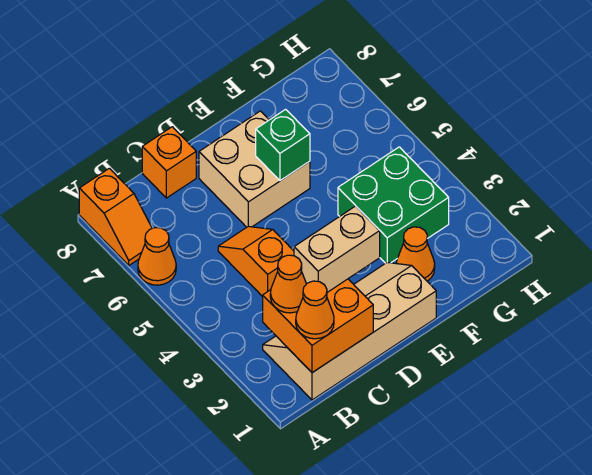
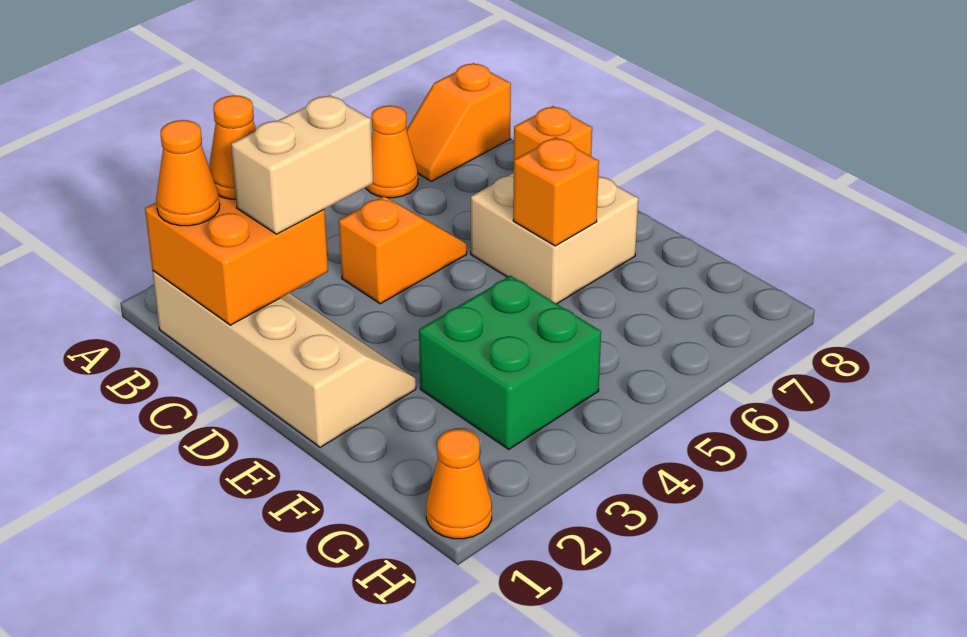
tan brick C2:D2 level 3 -> tan brick C2:C3 level 3
green brick E6 level 2 -> orange brick E6 level 2
orange cone F2 level 1 -> orange cone H1 level 1

